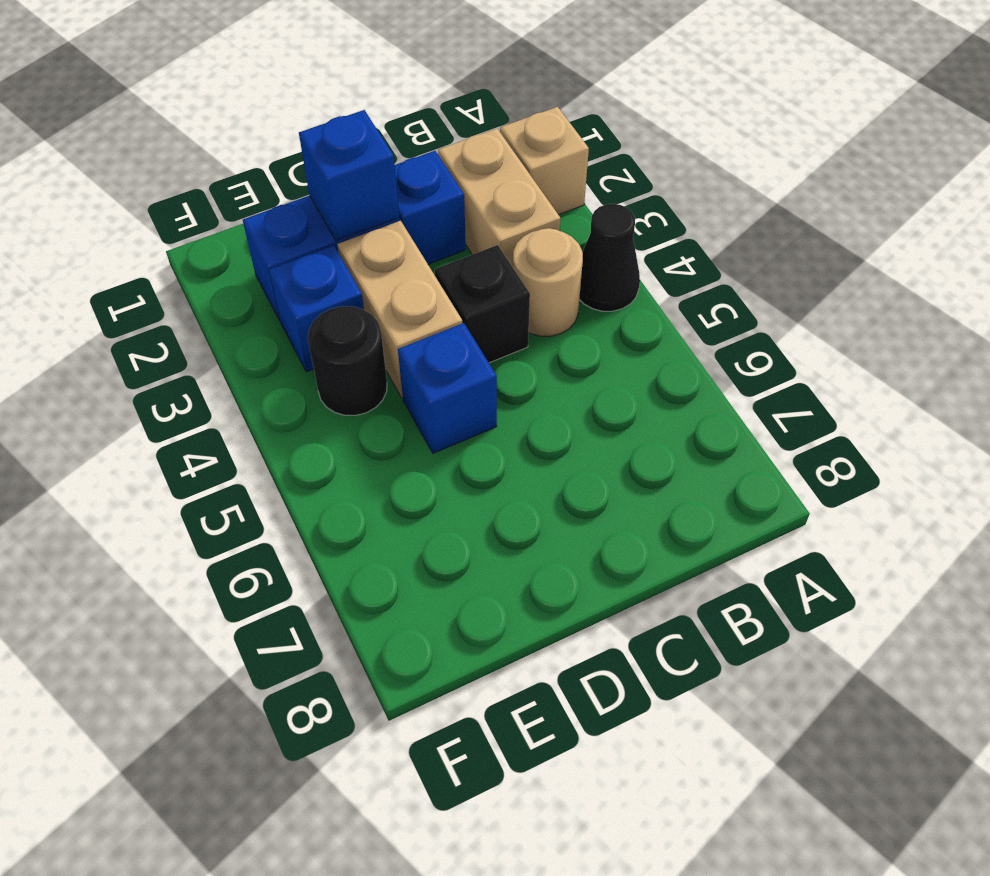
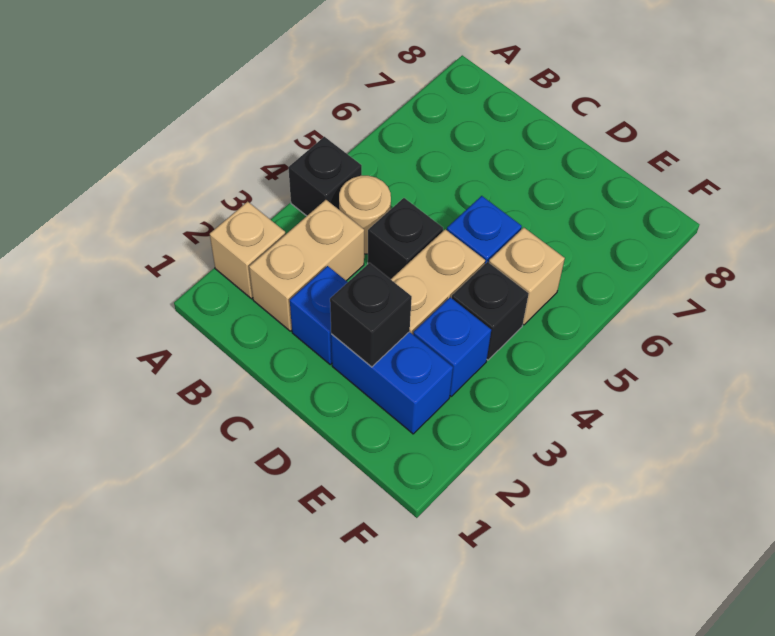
black cone A4 level 1 -> black brick A4 level 1
blue brick D2 level 2 -> black brick D2 level 2
black round brick E4 level 1 -> black brick E4 level 1
none -> tan brick E5 level 1

